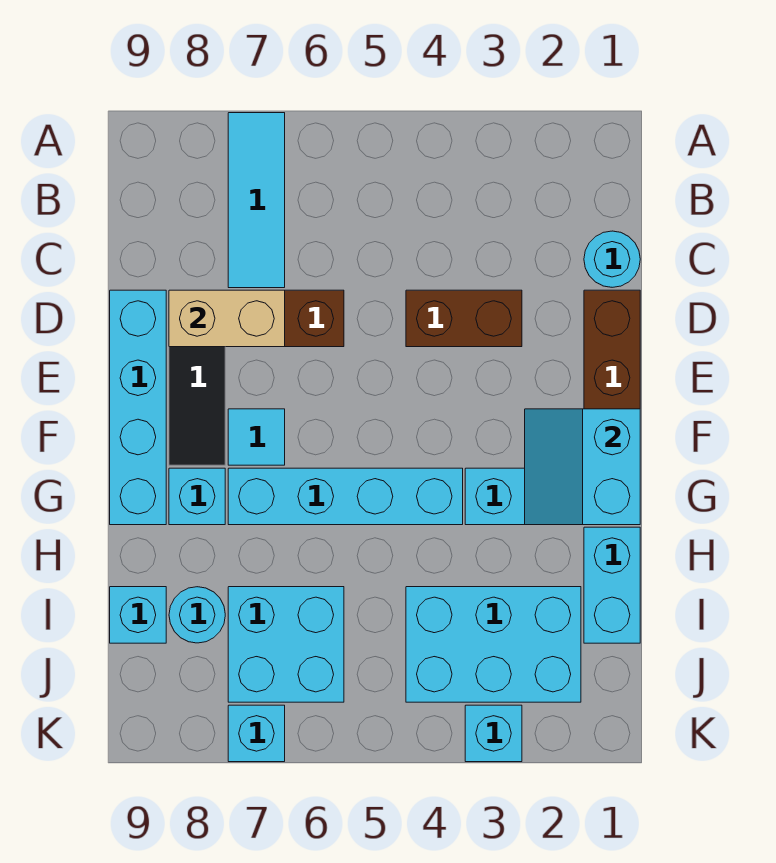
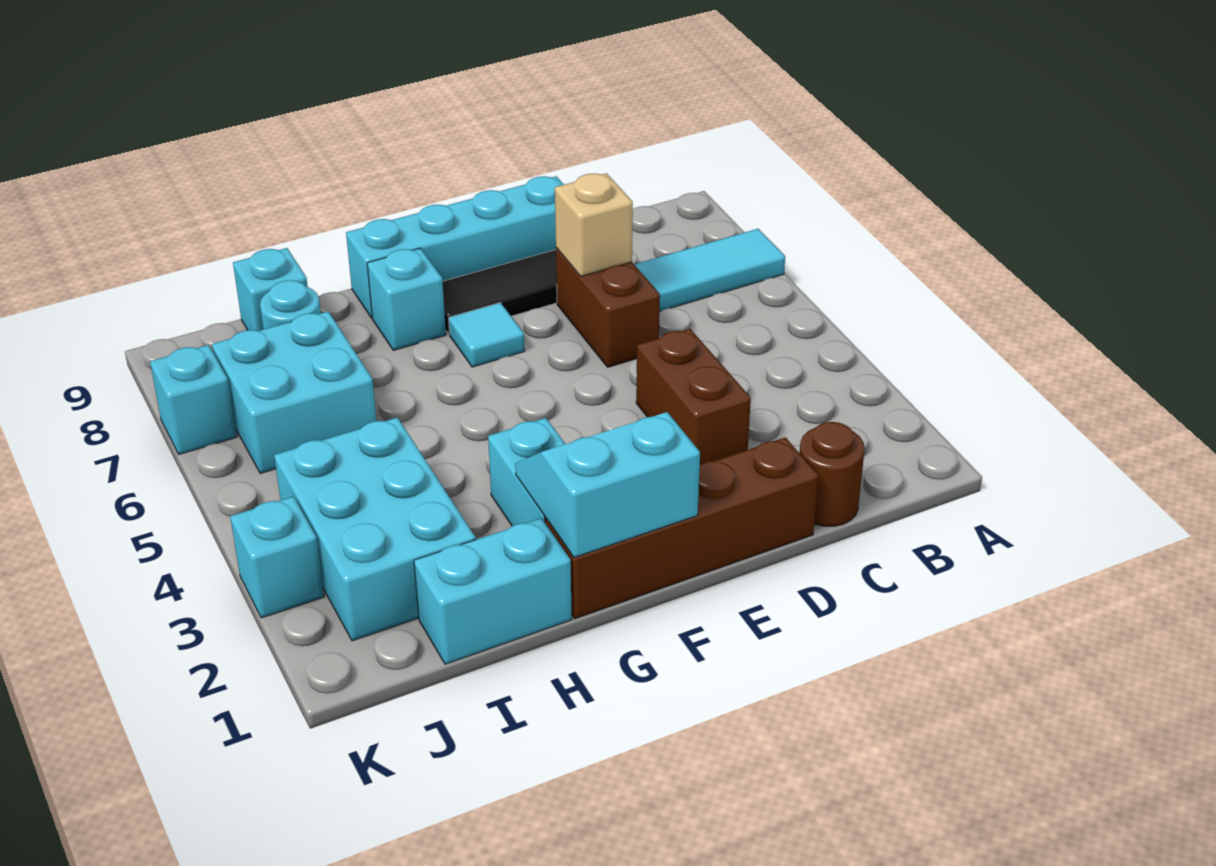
cyan round brick C1 level 1 -> brown round brick C1 level 1
tan brick D7:D8 level 2 -> tan brick D7 level 2
cyan brick G4:G7 level 1 -> none

